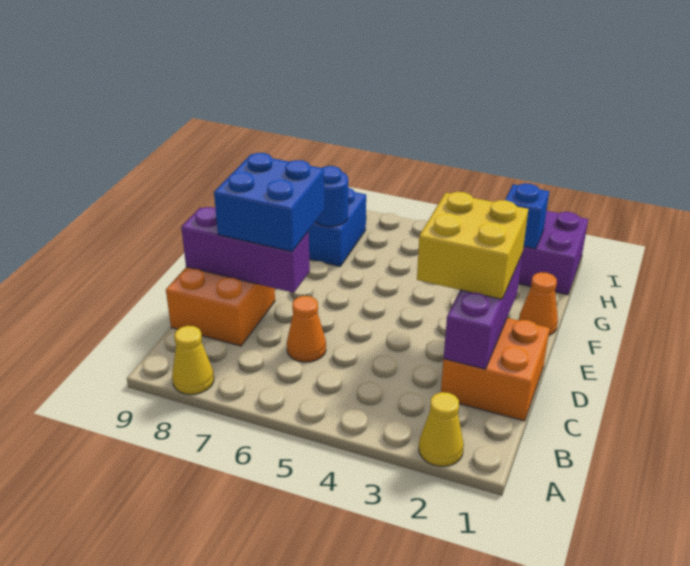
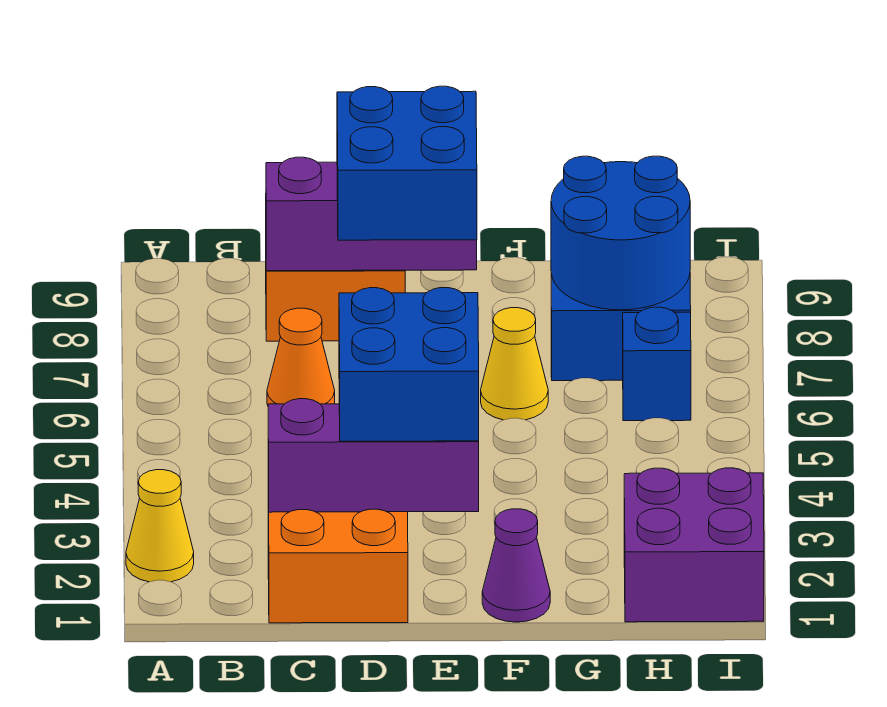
yellow cone A8 level 1 -> yellow cone F6 level 1
yellow brick D2:E3 level 3 -> blue brick D2:E3 level 3
purple brick D7:D9 level 2 -> purple brick C8:E8 level 2
orange cone F1 level 1 -> purple cone F1 level 1
blue round brick G7 level 2 -> blue round brick G7:H8 level 2
blue brick H2 level 2 -> blue brick H6 level 1

